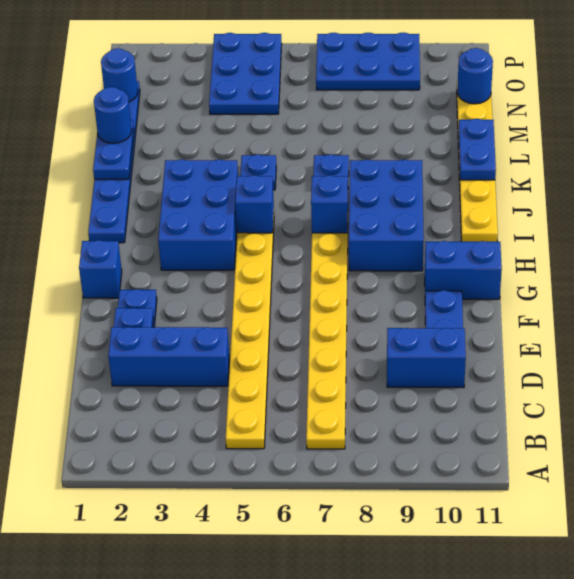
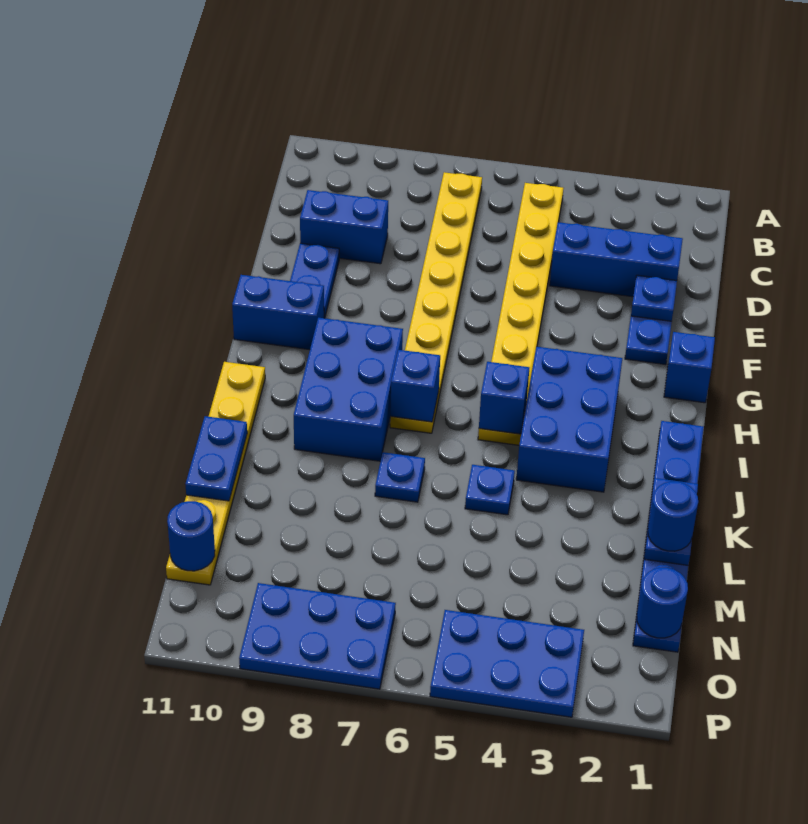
blue plate N4:P5 level 1 -> blue plate O3:P5 level 1

